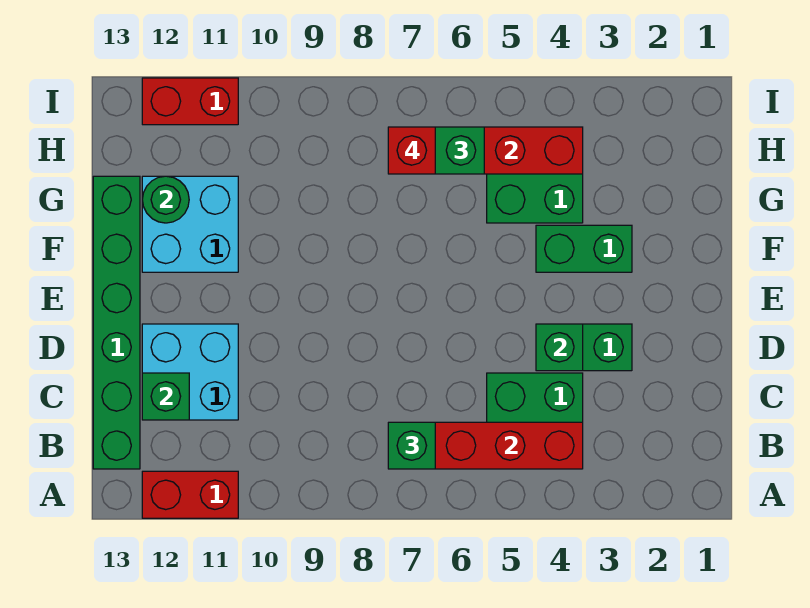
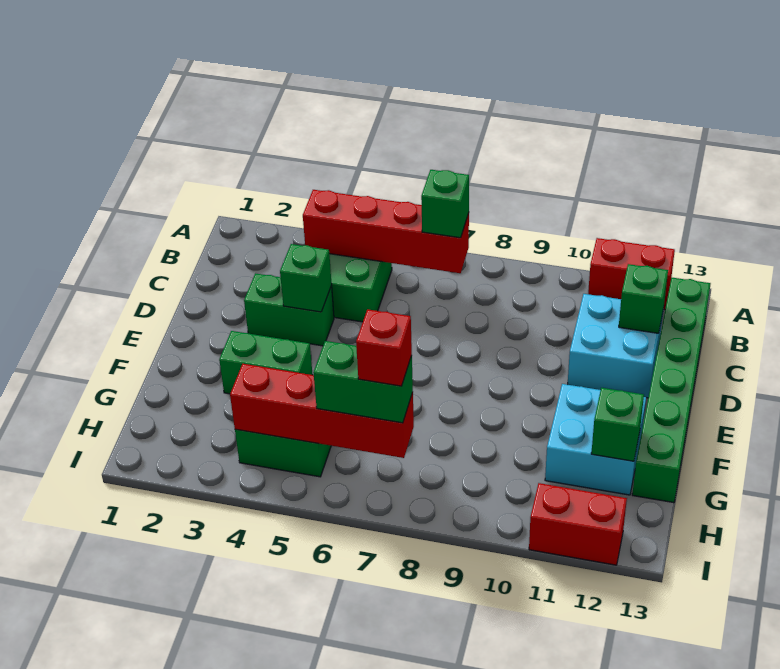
green round brick G12 level 2 -> green brick G12 level 2

